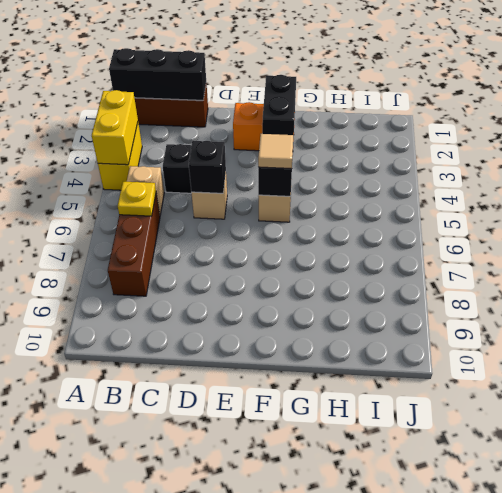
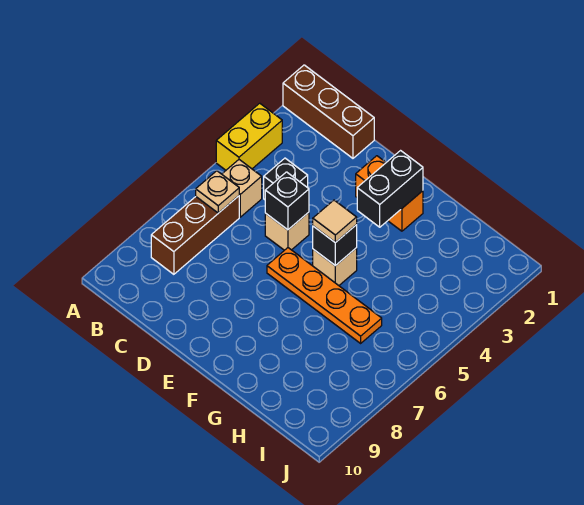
black brick A1:C1 level 2 -> none
yellow brick A3:A4 level 2 -> none
yellow plate B6 level 2 -> tan plate B6 level 2
none -> orange plate E6:H6 level 1

